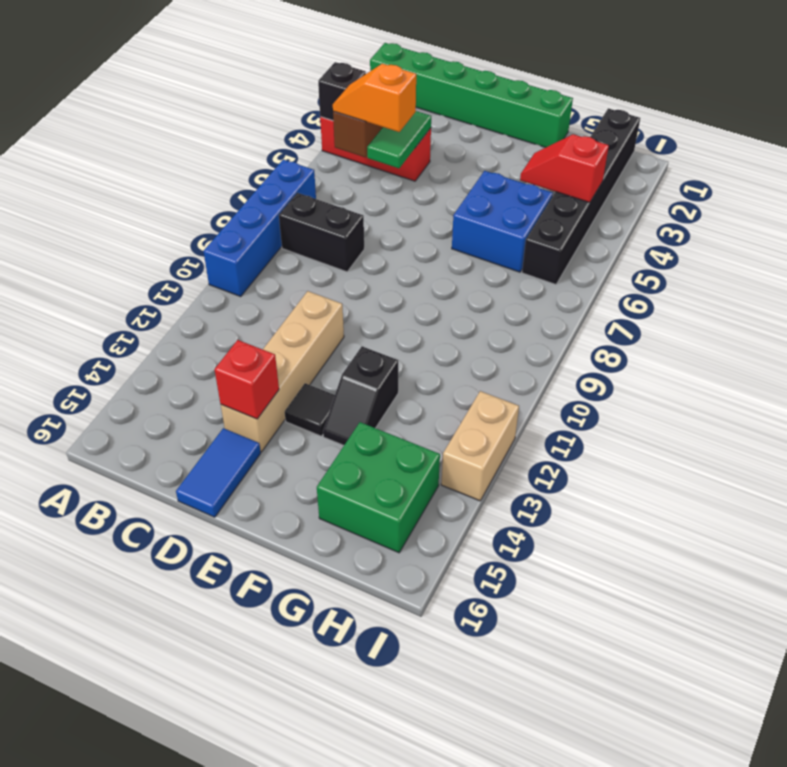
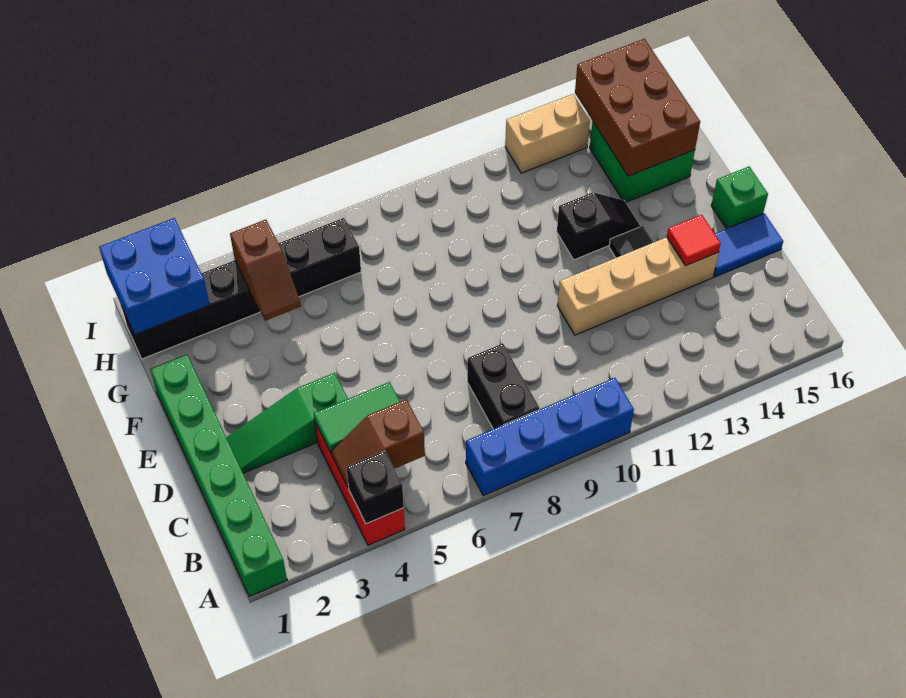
orange slope B5:C5 level 3 top C -> none
none -> green slope D2:D4 level 1 top 4
red brick D14 level 2 -> red tile D14 level 2
none -> green brick E16 level 1
blue brick F5:G6 level 1 -> blue brick H1:I2 level 2
red slope G4:H4 level 2 top H -> brown slope G4:H4 level 2 top H
none -> brown brick G14:I15 level 2

